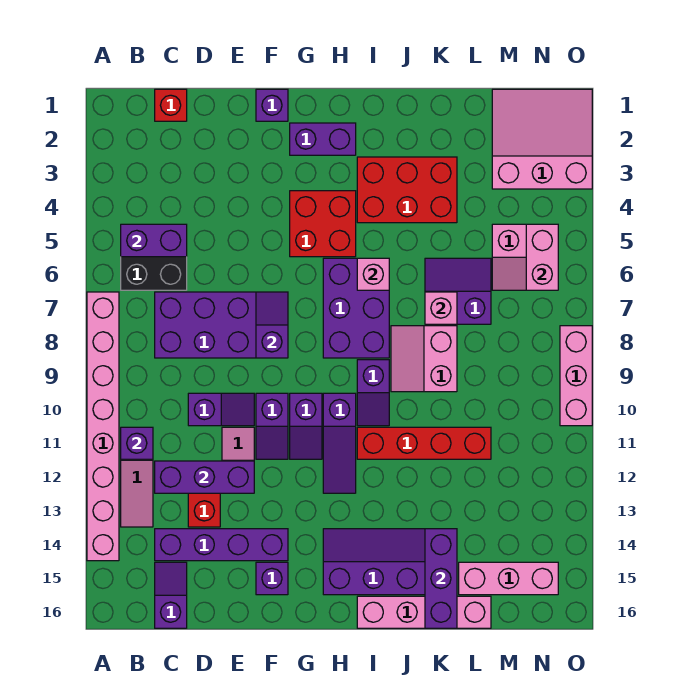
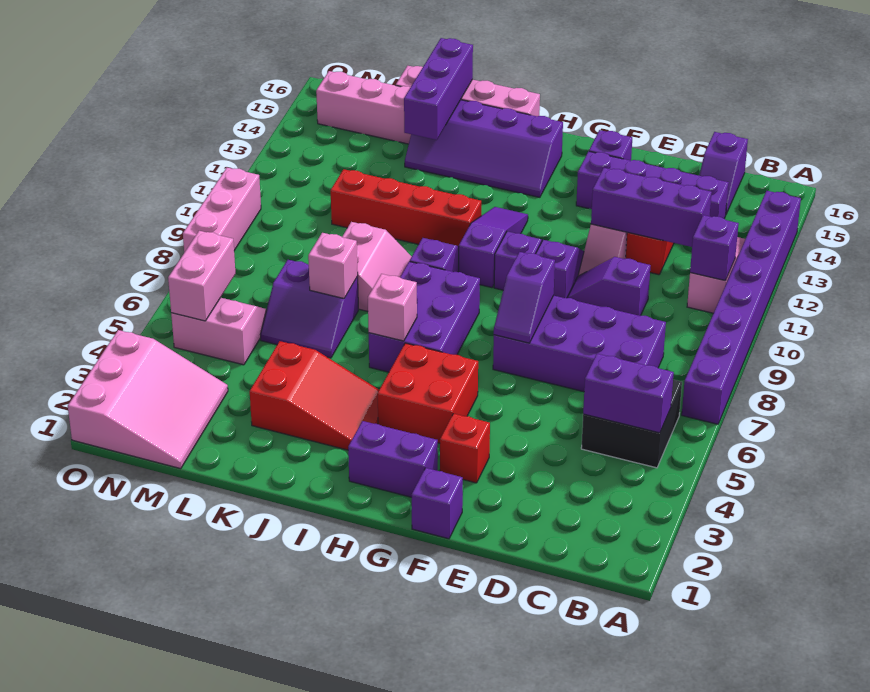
pink brick A7:A14 level 1 -> purple brick A7:A14 level 1
red brick C1 level 1 -> red brick F3 level 1
red brick I3:K4 level 1 -> red slope I3:K4 level 1 top K
pink slope M1:O3 level 1 top 3 -> pink slope M1:O3 level 1 top O

